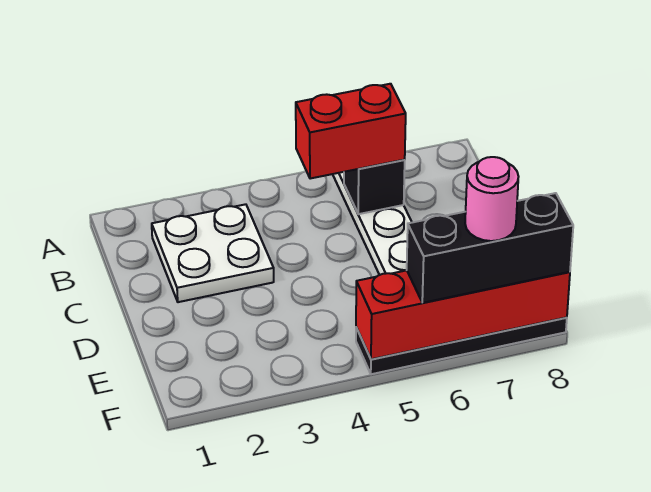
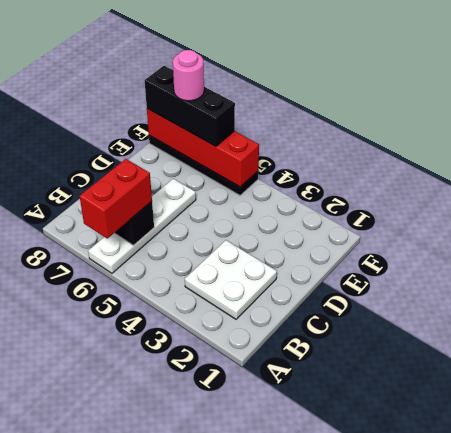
red brick B5:B6 level 3 -> red brick A6:B6 level 3

